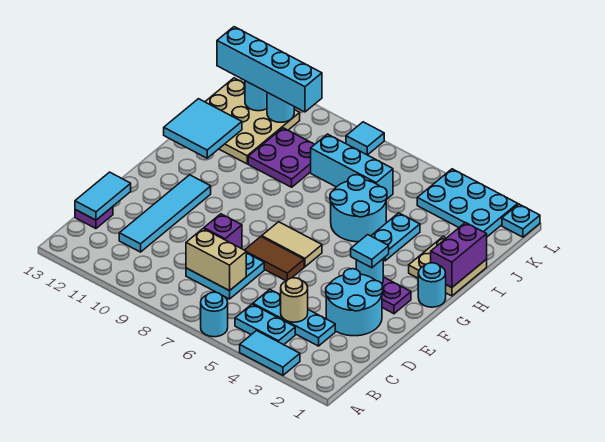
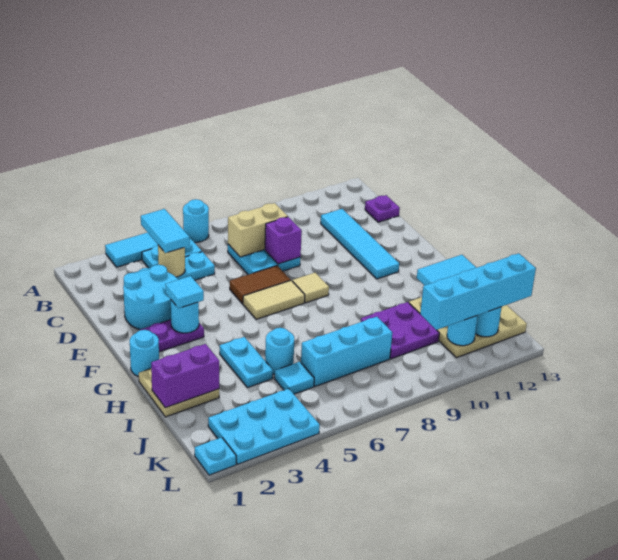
cyan tile C13:D13 level 2 -> cyan tile B4:C4 level 3
none -> tan tile F8 level 1
purple brick H1:I1 level 2 -> purple brick I1:I2 level 2
cyan round brick H5:I6 level 1 -> cyan round brick I5 level 1
cyan tile L8 level 1 -> cyan tile J5 level 1

